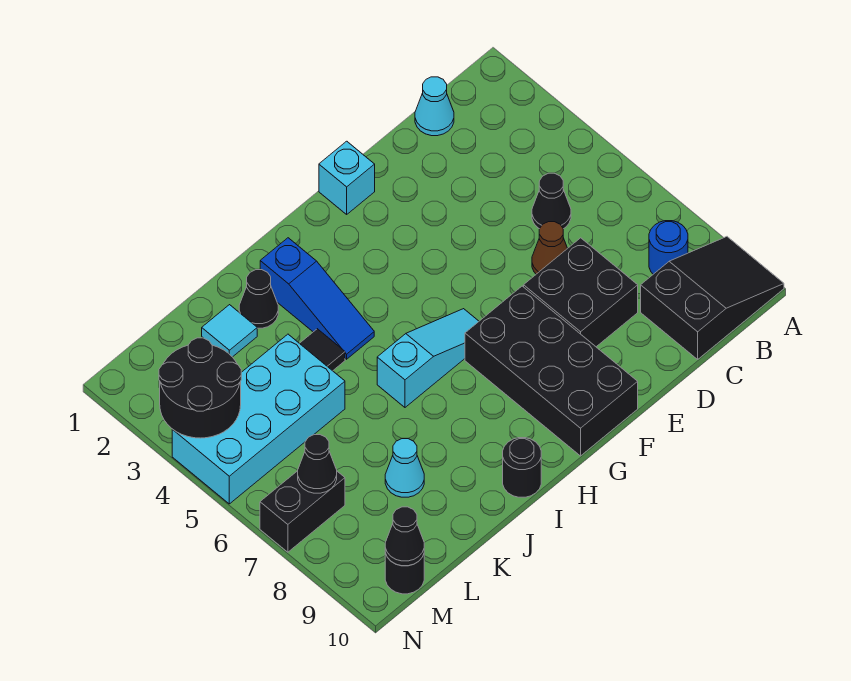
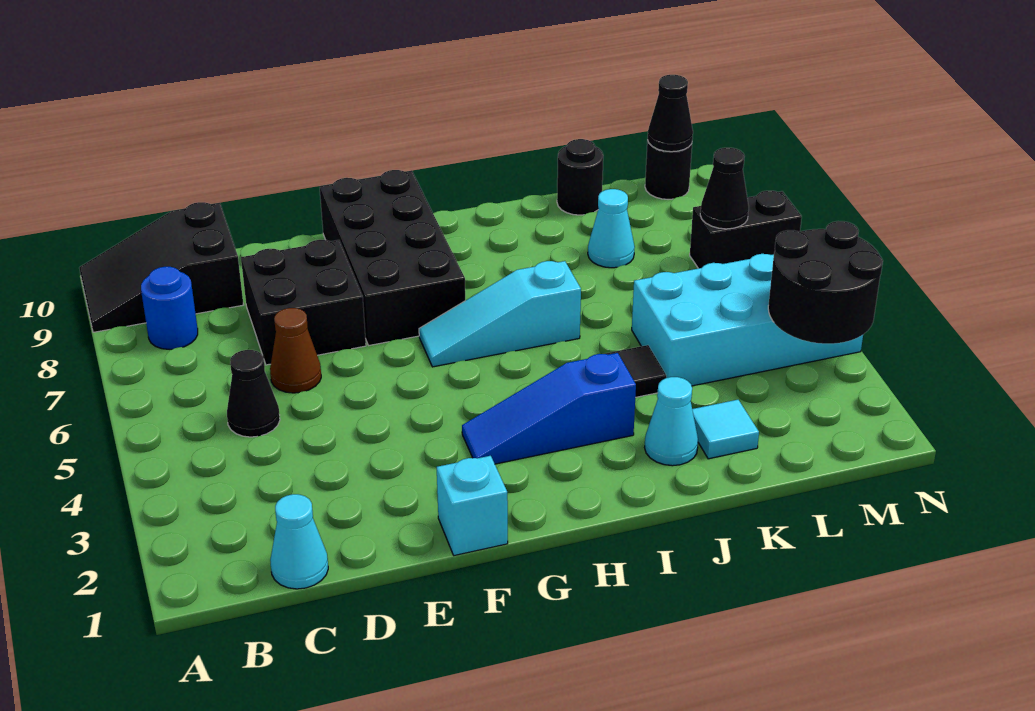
blue slope I2:I4 level 1 top 2 -> blue slope G3:I3 level 1 top I
black round brick I10 level 1 -> black round brick K10 level 1
black cone J2 level 1 -> cyan cone J2 level 1

